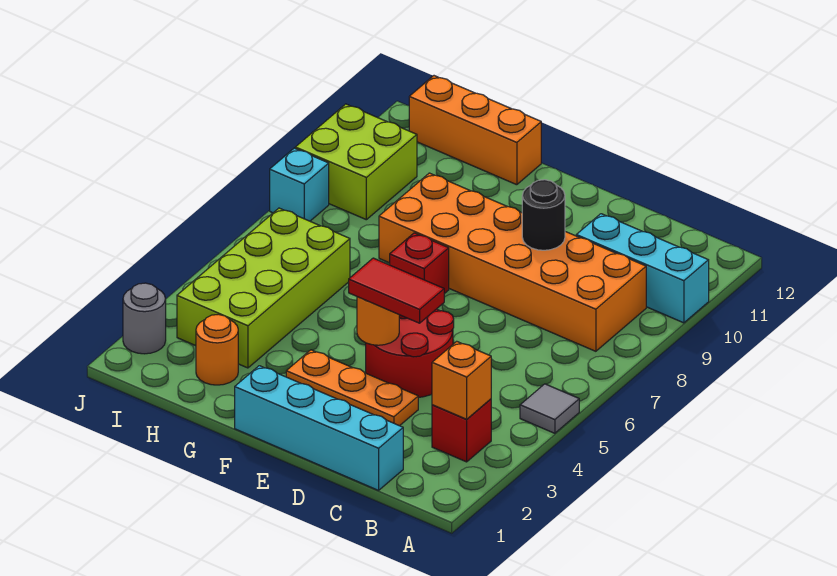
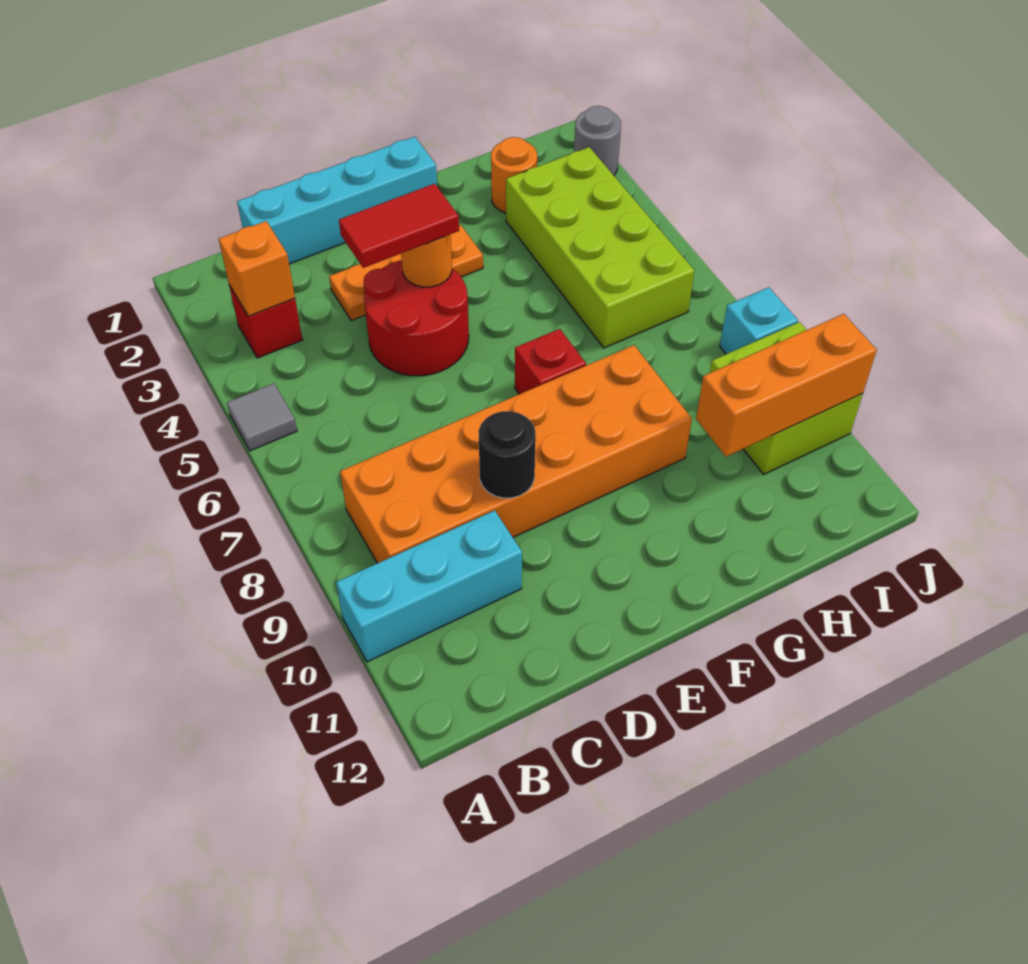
orange brick G12:I12 level 1 -> orange brick H10:J10 level 2

